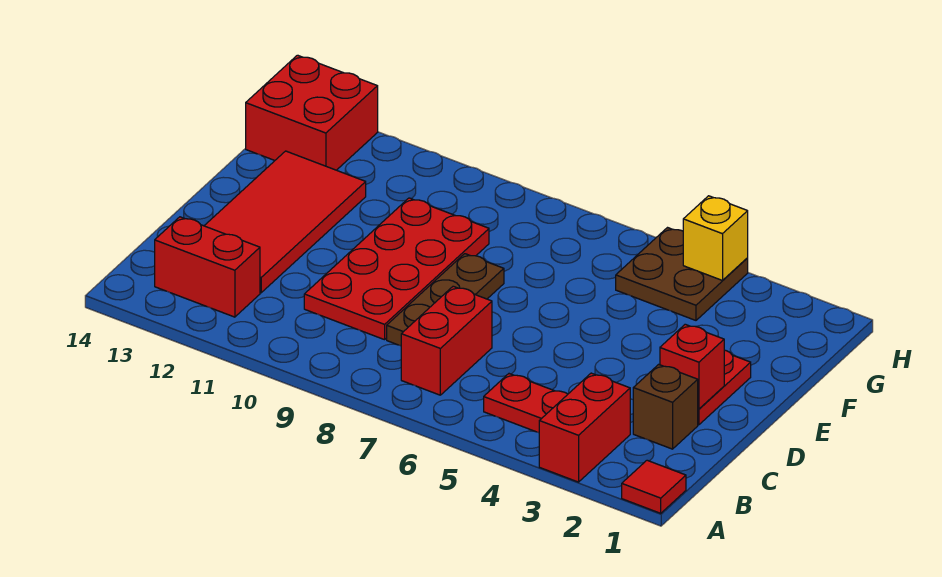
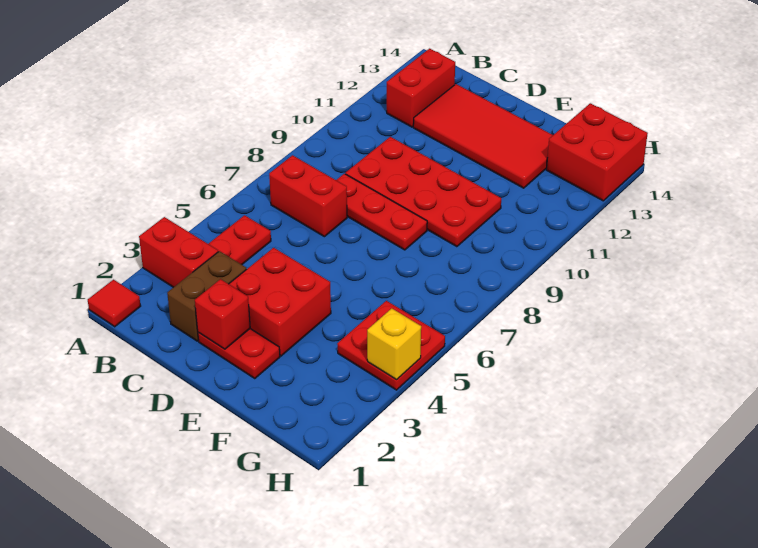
brown brick C2 level 1 -> brown brick C2:C3 level 1
brown plate C8:E8 level 1 -> red plate C8:E8 level 1
none -> red brick D3:E4 level 1
brown plate G4:H5 level 1 -> red plate G4:H5 level 1

